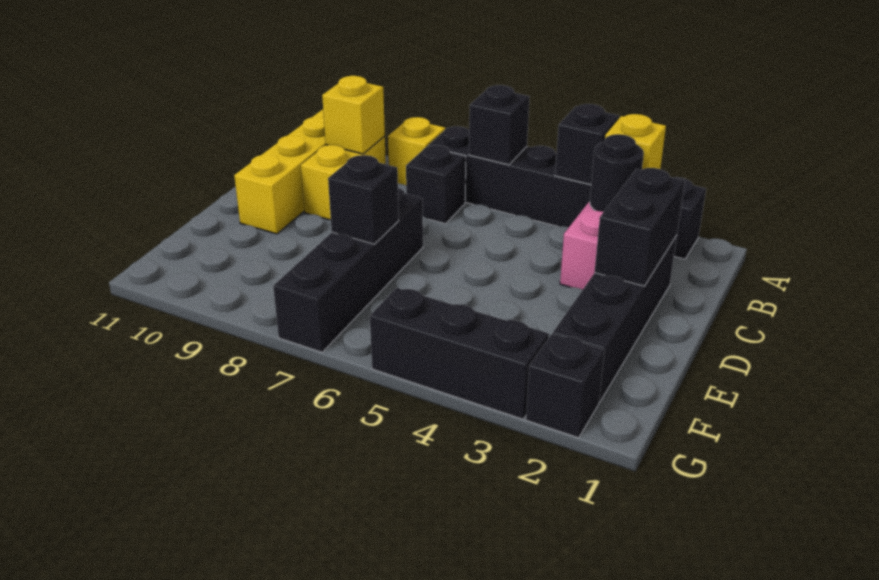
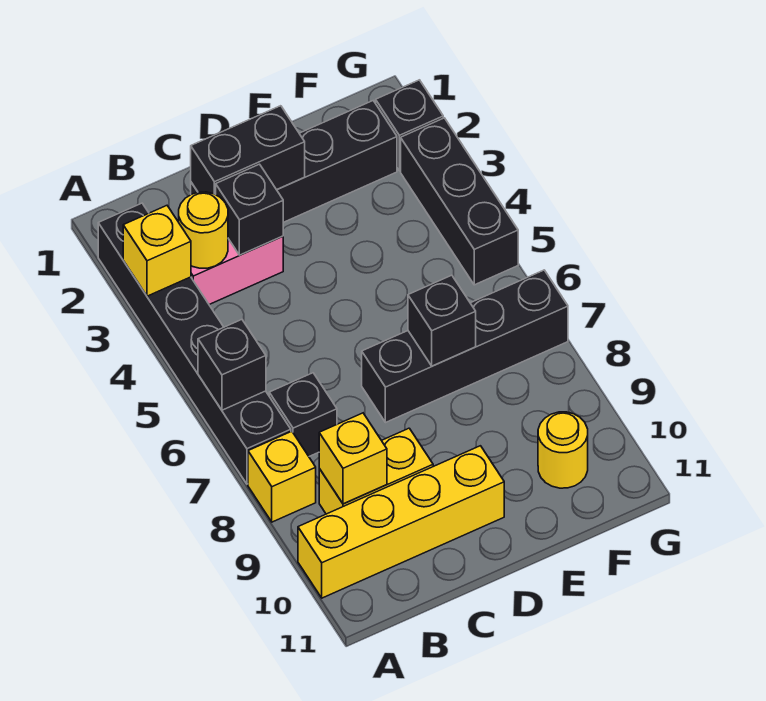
black brick A4 level 2 -> black brick C3 level 2
black round brick B3 level 2 -> yellow round brick B3 level 2
none -> yellow round brick F10 level 1

